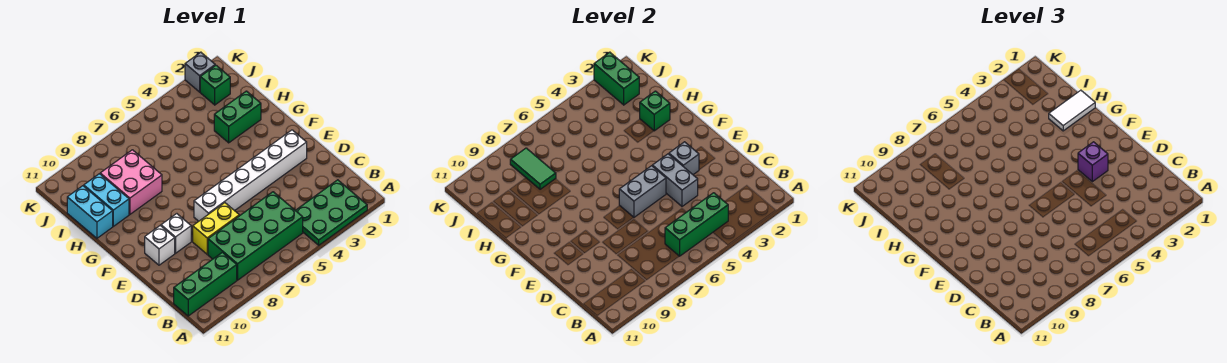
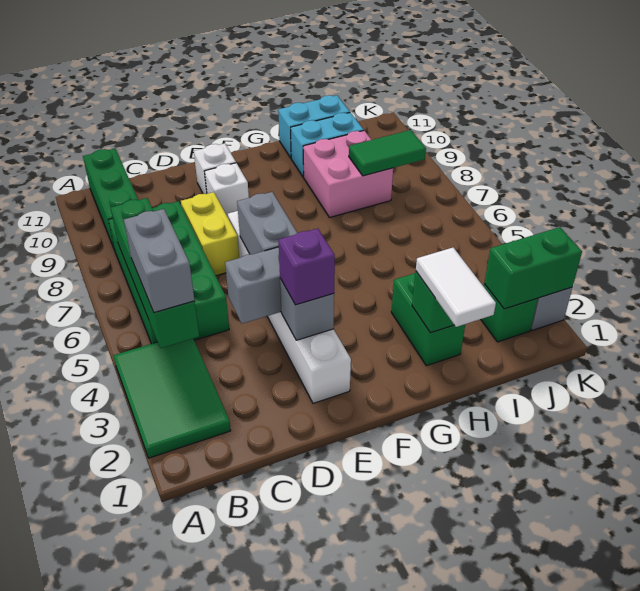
green plate A2:B4 level 1 -> green tile A2:B4 level 1
green brick B4:B6 level 2 -> green brick B4:B7 level 2
none -> grey brick B4:B5 level 3

